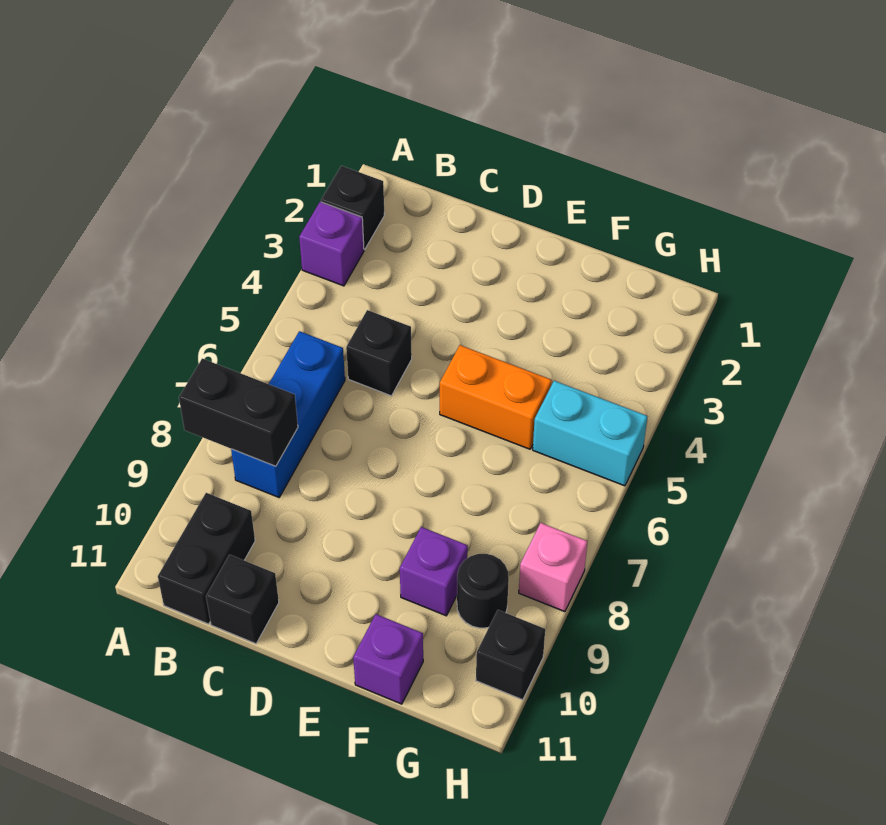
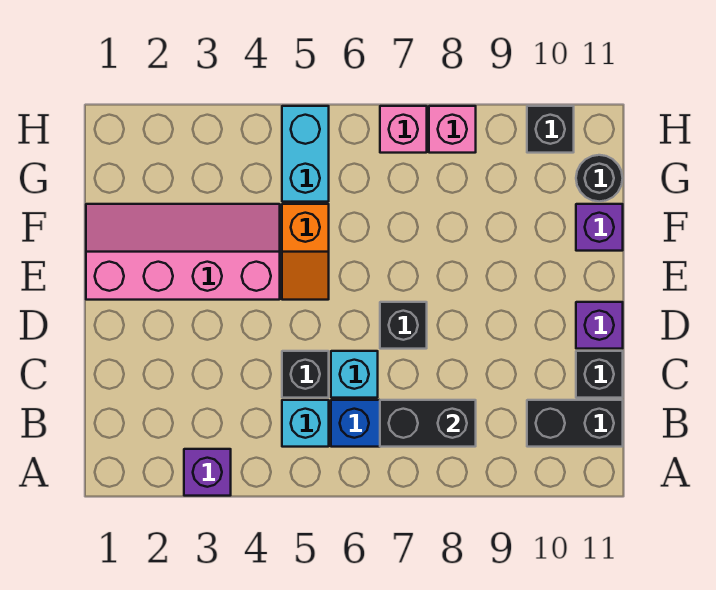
black brick A2 level 1 -> black brick D7 level 1
black brick A8:B8 level 2 -> black brick B7:B8 level 2
none -> cyan brick B5 level 1
none -> cyan brick C6 level 1
none -> pink slope E1:F4 level 1 top E
orange brick E5:F5 level 1 -> orange slope E5:F5 level 1 top F
purple brick F9 level 1 -> purple brick D11 level 1
black round brick G9 level 1 -> black round brick G11 level 1
none -> pink brick H7 level 1

